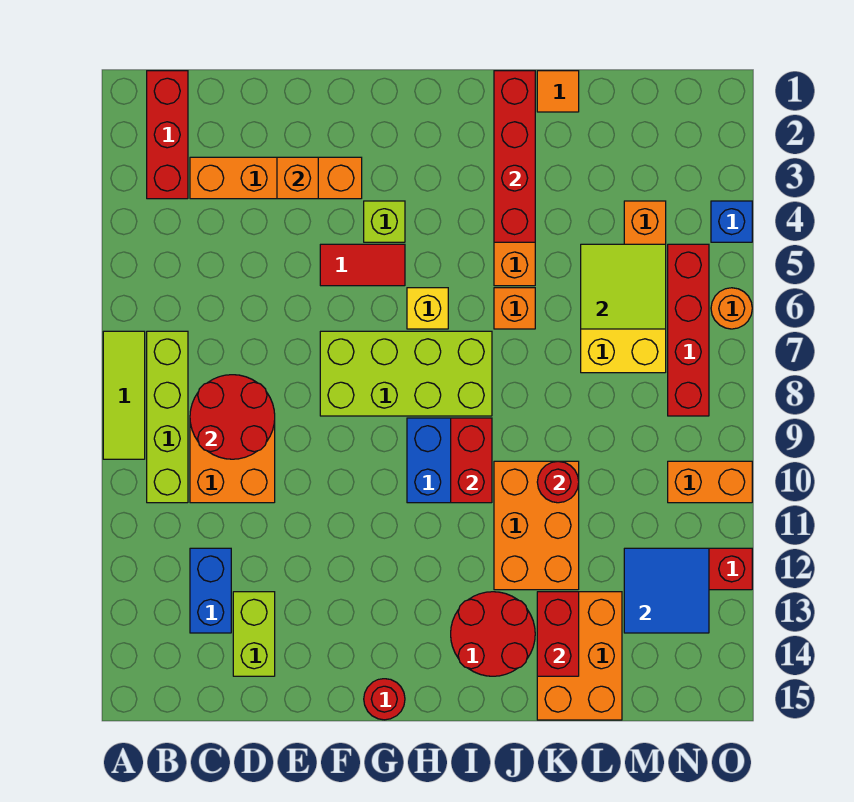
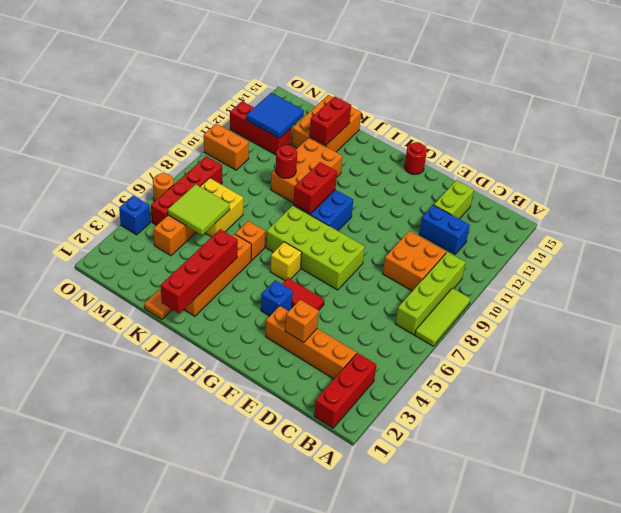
red round brick C8:D9 level 2 -> none
blue brick C12:C13 level 1 -> blue brick C12:D12 level 1
lime brick G4 level 1 -> blue brick G4 level 1
red round brick I13:J14 level 1 -> none

